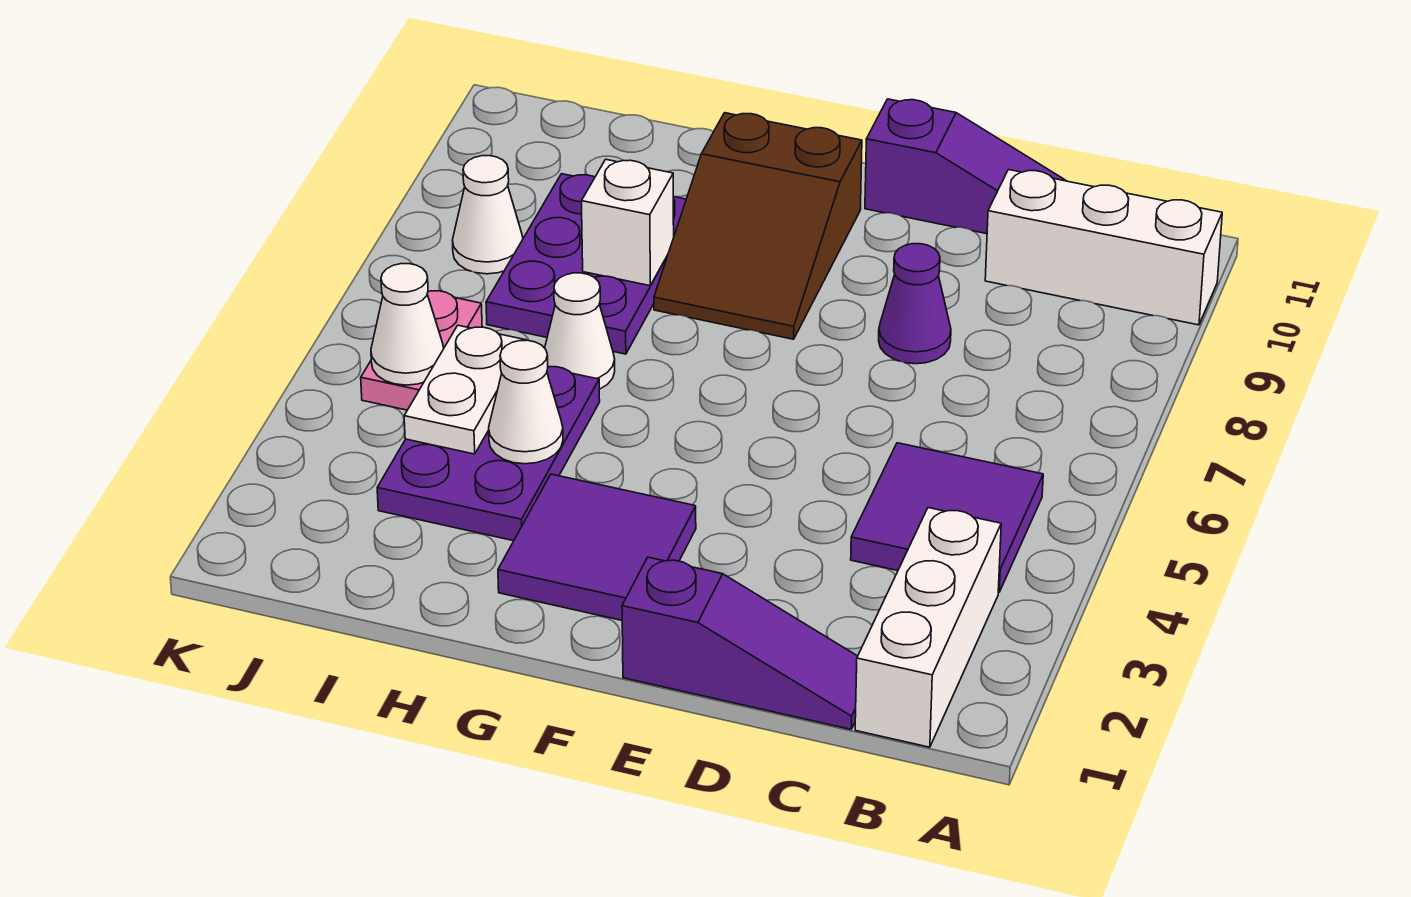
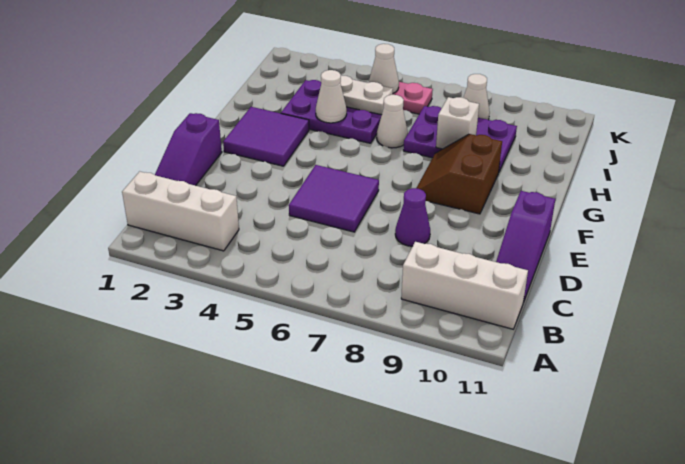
white brick A10:C10 level 1 -> white brick B9:B11 level 1
purple tile B4:C5 level 1 -> purple tile D5:E6 level 1
brown slope F8:G10 level 1 top 10 -> brown slope F8:G9 level 1 top 9

